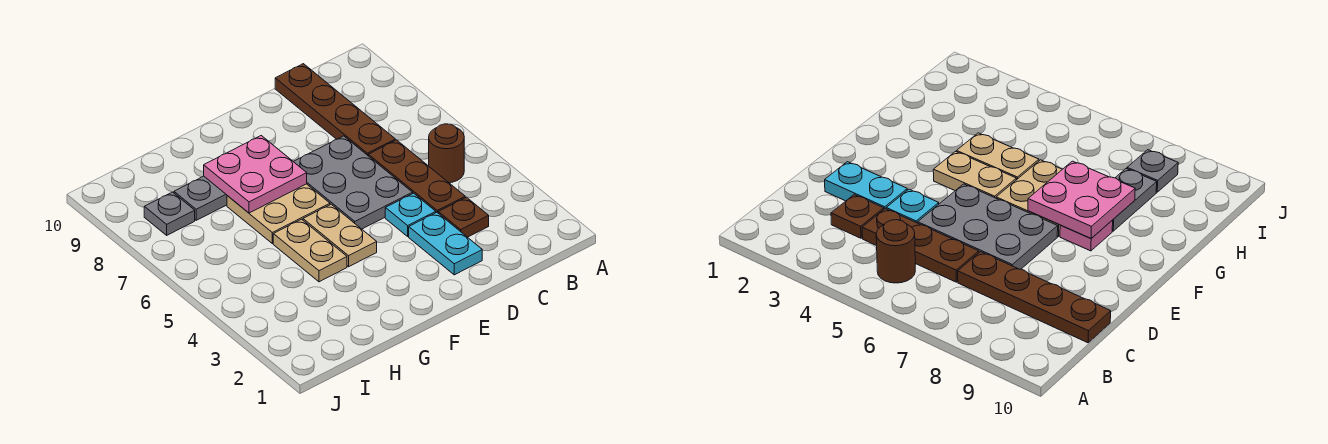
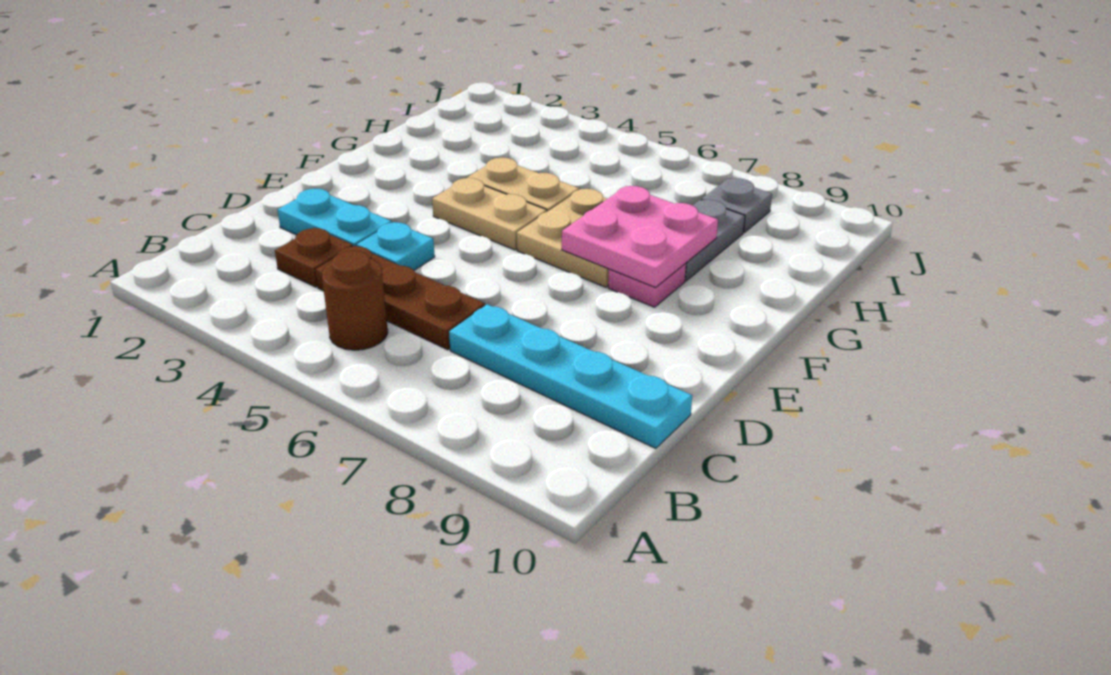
brown plate C7:C10 level 1 -> cyan plate C7:C10 level 1
grey plate D5:E7 level 1 -> none

